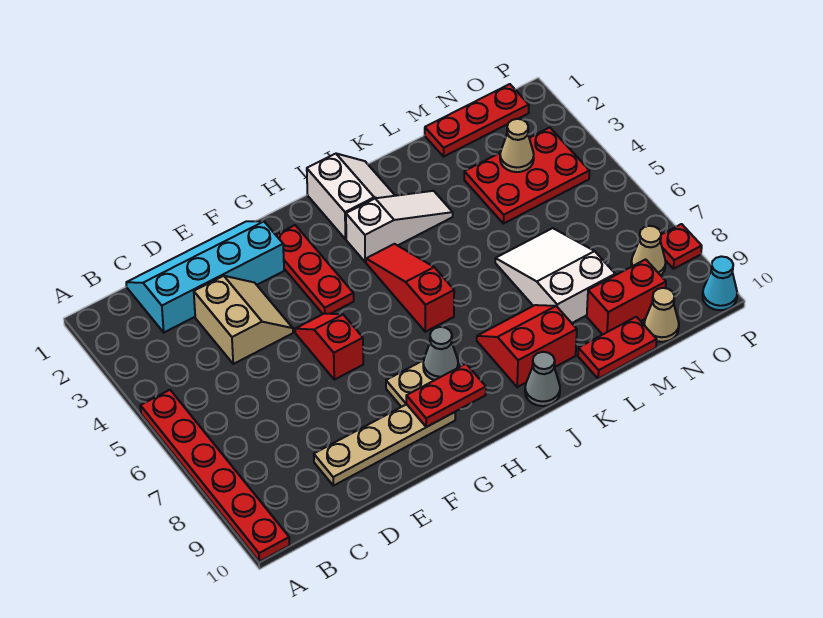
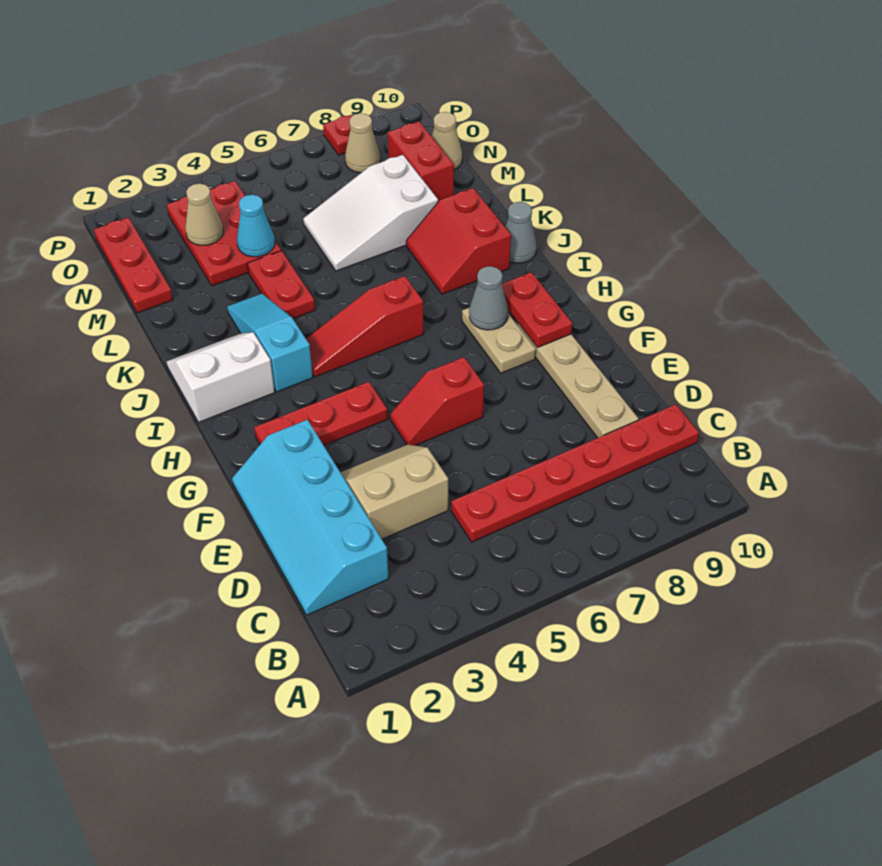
red plate A5:A10 level 1 -> red plate C5:C10 level 1
white slope I3:K3 level 1 top I -> cyan slope I3:K3 level 1 top I
red plate L10:M10 level 1 -> red plate K4:L4 level 1
cyan cone P10 level 1 -> cyan cone M4 level 2

